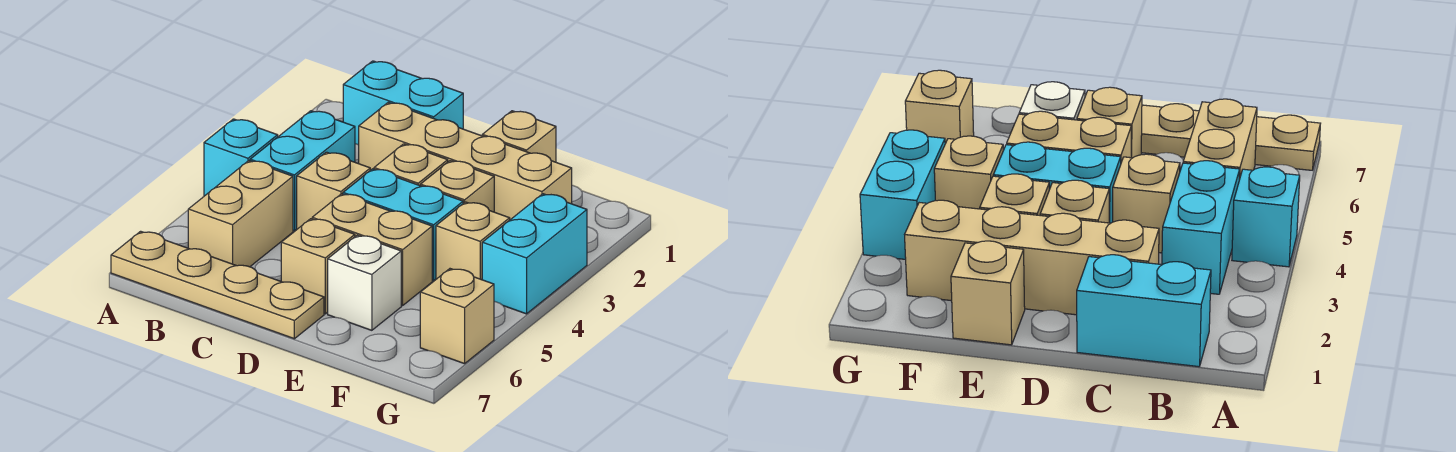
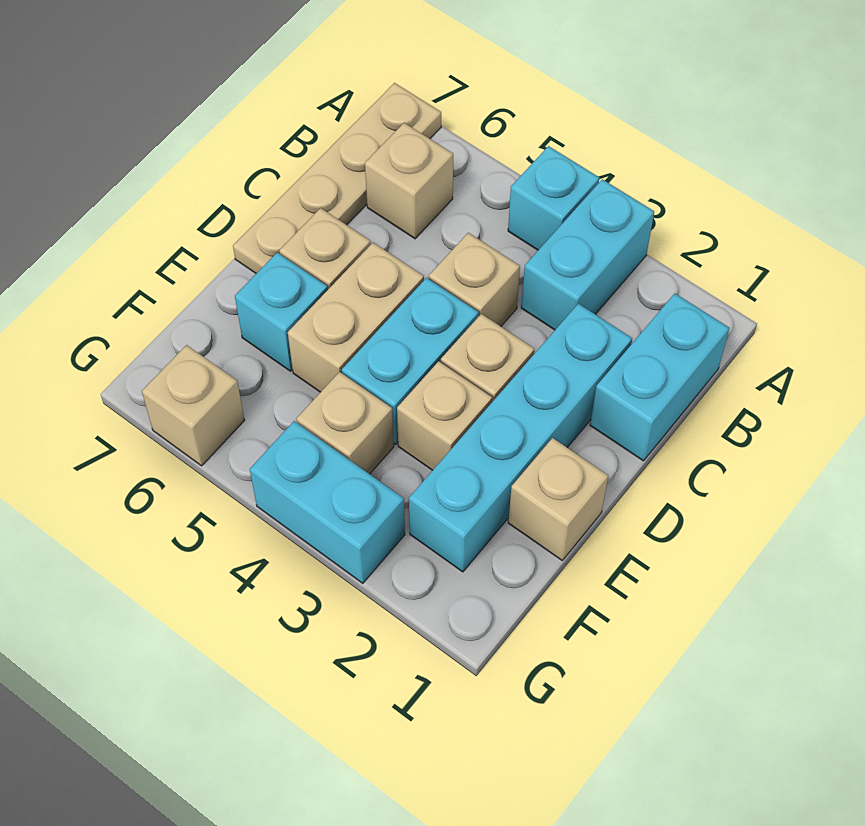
cyan brick B3:B4 level 1 -> cyan brick A3:B3 level 1
tan brick B5:B6 level 1 -> tan brick B6 level 1
tan brick C2:F2 level 1 -> cyan brick C2:F2 level 1
white brick E6 level 1 -> cyan brick E6 level 1

